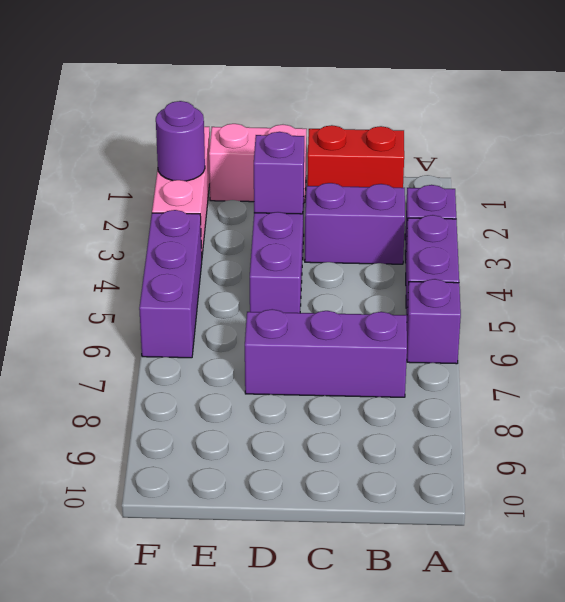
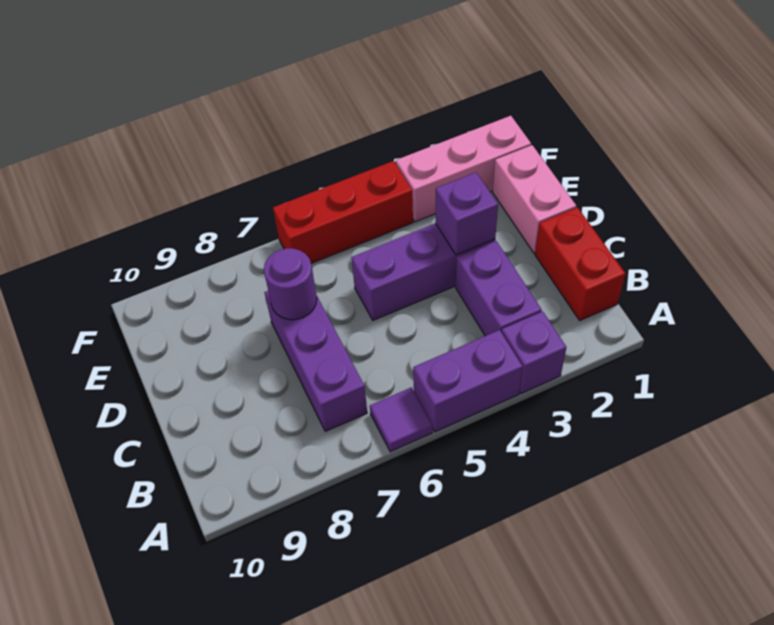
purple brick A6 level 1 -> purple tile A6 level 1
purple round brick F2 level 2 -> purple round brick D7 level 2
purple brick F4:F6 level 1 -> red brick F4:F6 level 1

